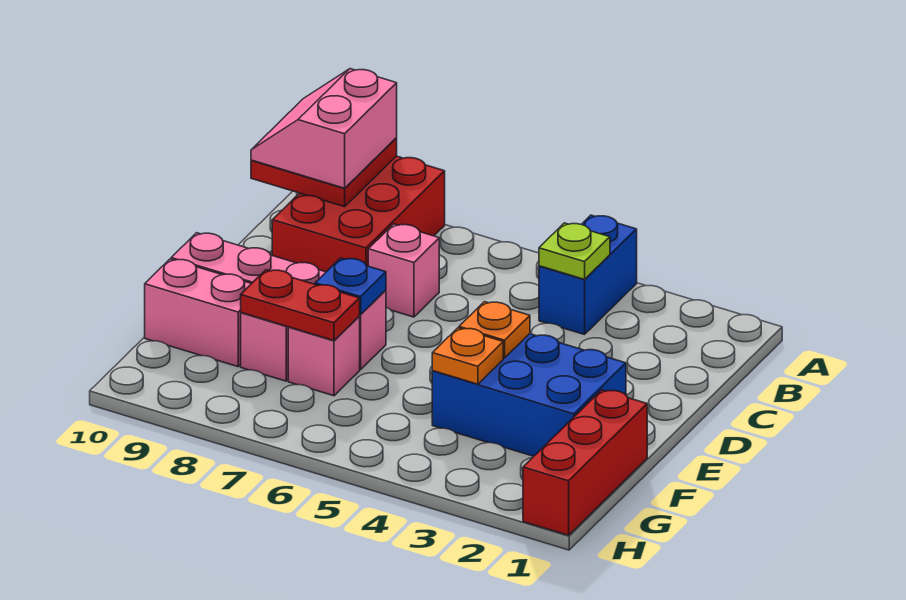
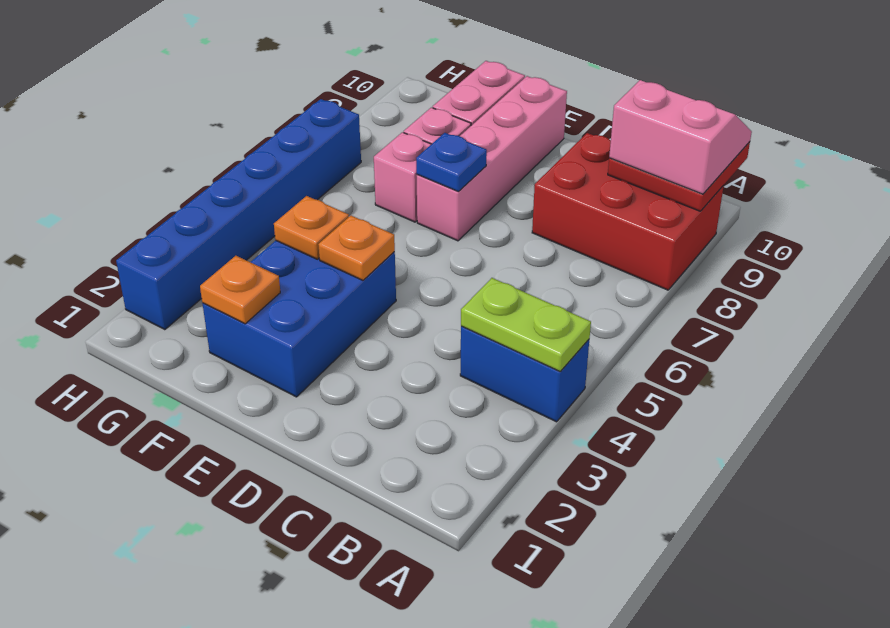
lime plate B4 level 2 -> lime plate A4:B4 level 2
pink brick C7 level 1 -> none
red brick F1:H1 level 1 -> none
none -> orange plate F2 level 2
red plate F7:F8 level 2 -> none
none -> blue brick H2:H7 level 1

